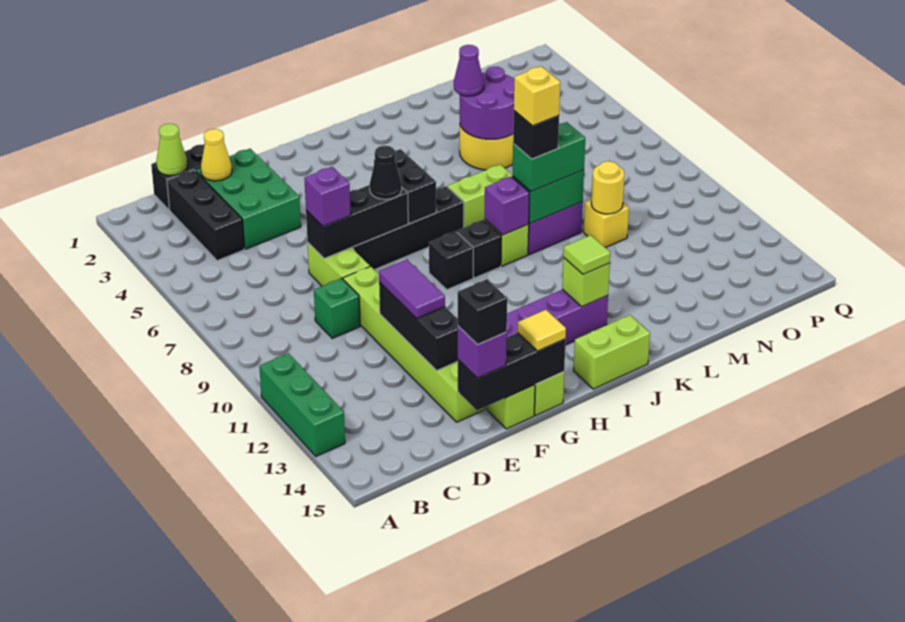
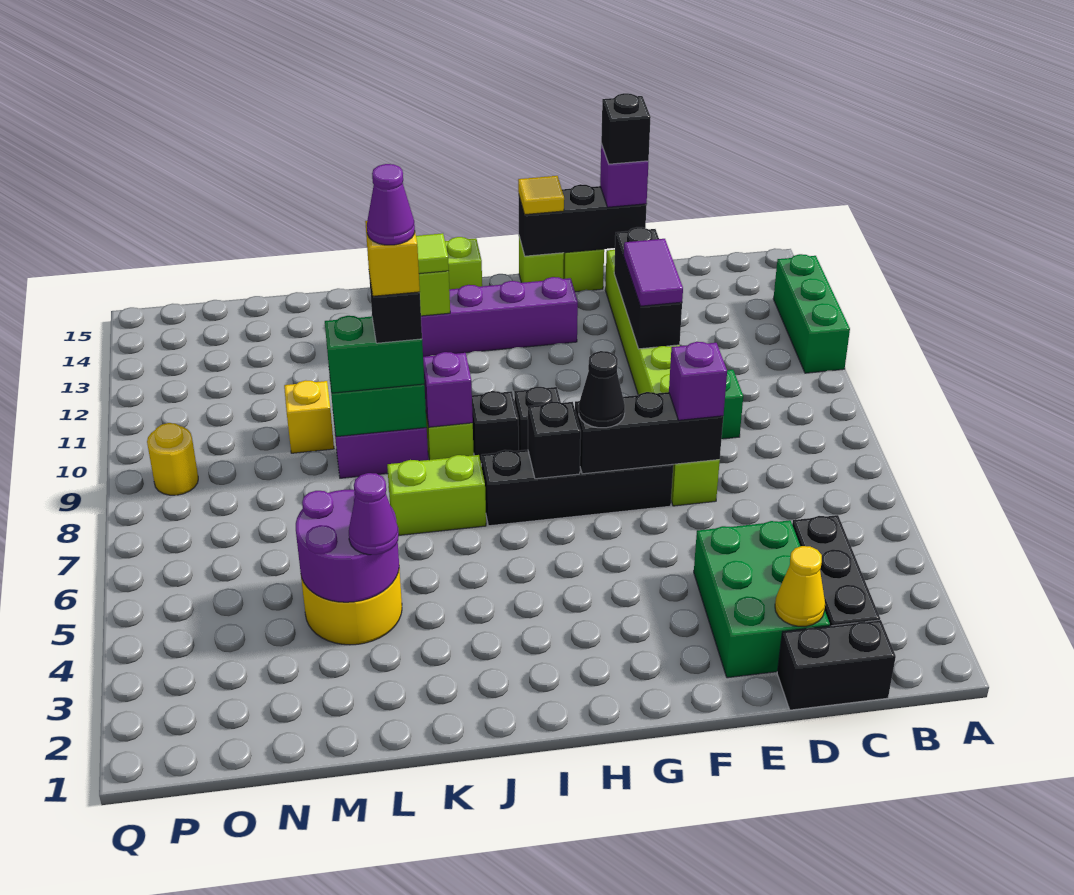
lime cone C1 level 2 -> none
black brick H6:H7 level 2 -> black brick H7 level 2
none -> purple cone K9 level 6
yellow round brick M10 level 2 -> yellow round brick P9 level 1

